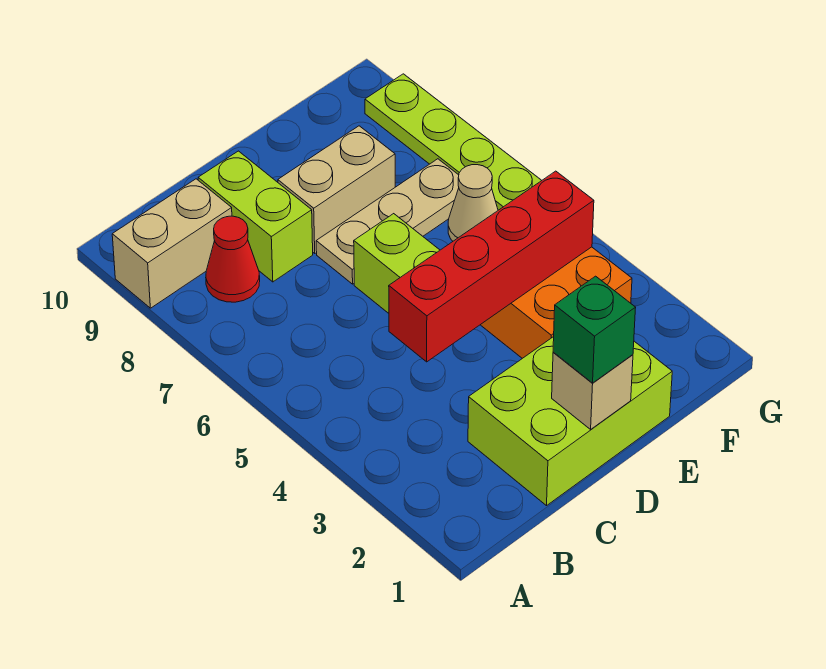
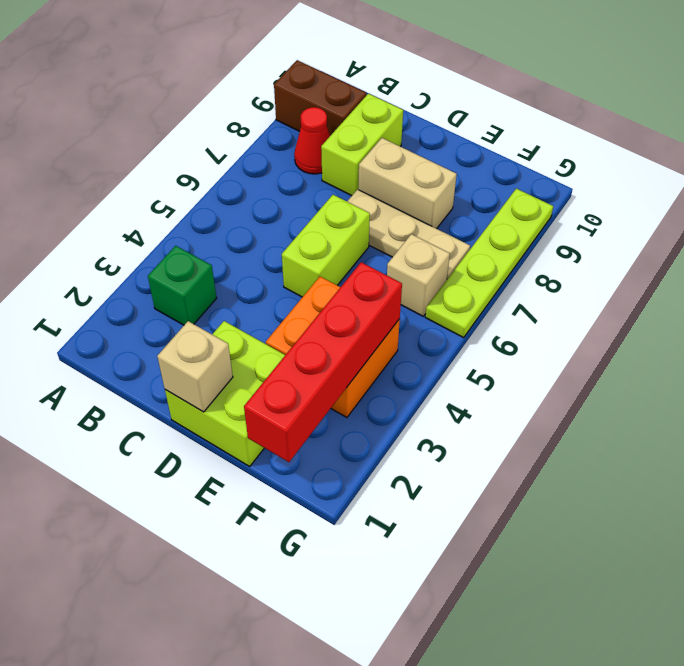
tan brick A9:B9 level 1 -> brown brick A9:B9 level 1
lime brick C1:E2 level 1 -> lime brick D1:E2 level 1
red brick C4:F4 level 2 -> red brick F1:F4 level 2
green brick D1 level 3 -> green brick B3 level 1
tan cone F6 level 1 -> tan brick F6 level 1

